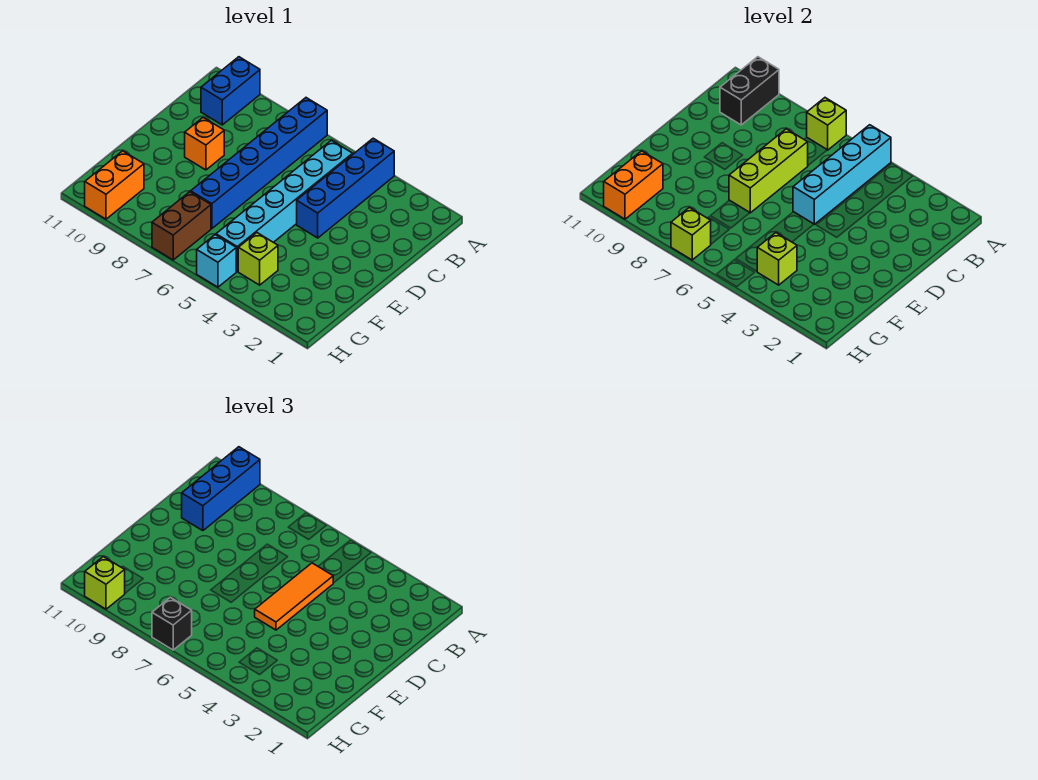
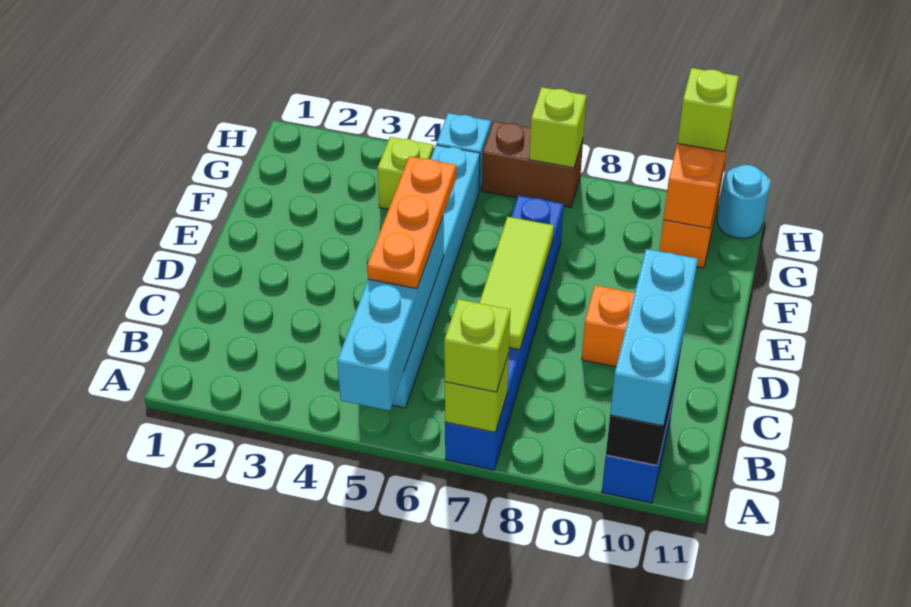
blue brick A4:D4 level 1 -> none
blue brick A10:C10 level 3 -> cyan brick A10:C10 level 3
orange tile C5:E5 level 3 -> orange plate C5:E5 level 3
lime brick C7:E7 level 2 -> lime tile C7:E7 level 2
lime brick G4 level 2 -> lime brick A7 level 3
brown brick G7:H7 level 1 -> brown brick H6:H7 level 1
black brick H7 level 3 -> none
none -> cyan round brick H11 level 1

